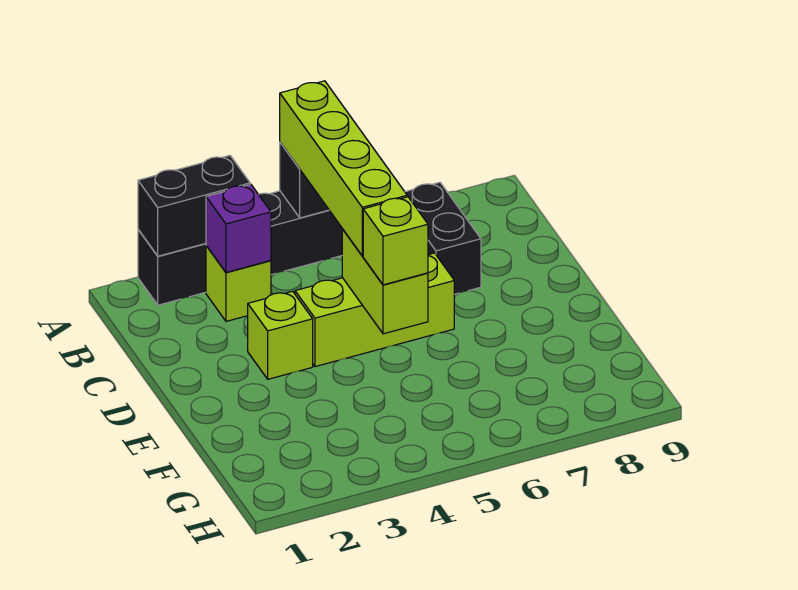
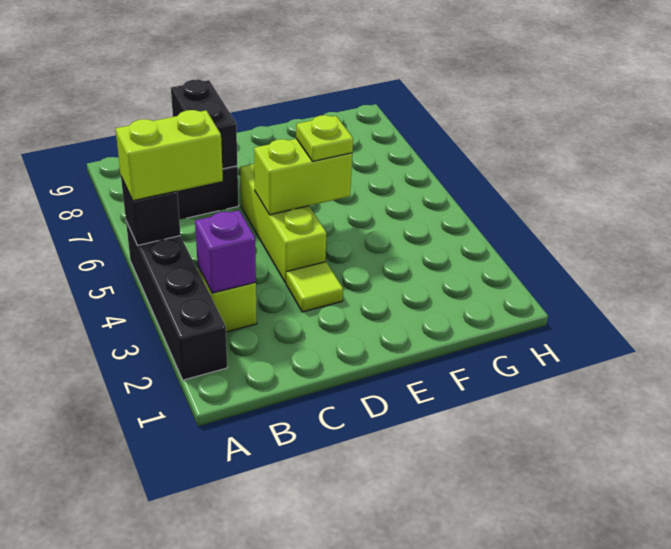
black brick A2:A3 level 2 -> black brick C7:C8 level 2
lime brick A5:D5 level 3 -> lime brick A5:B5 level 3
lime brick D3 level 1 -> lime tile D3 level 1
lime brick E5 level 3 -> lime plate E5 level 3

